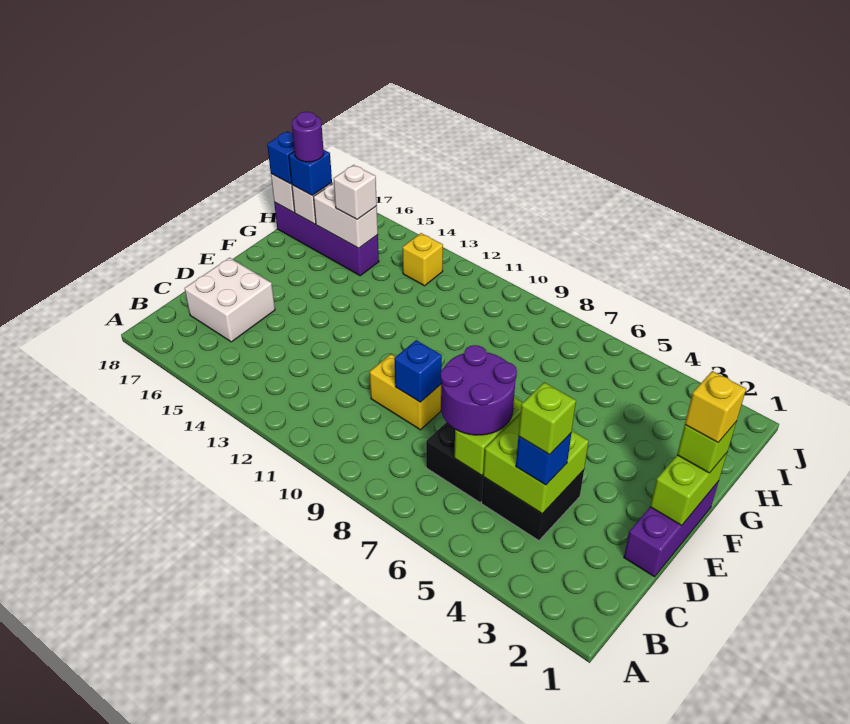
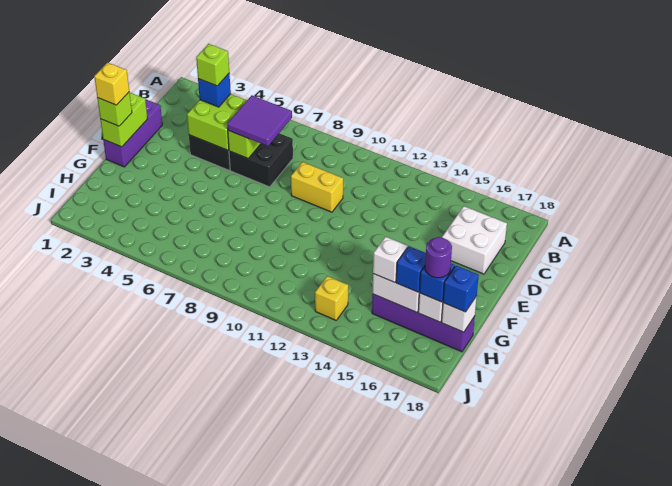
purple round brick C6:D7 level 3 -> purple tile C6:D7 level 3
blue brick D9 level 2 -> blue brick H16 level 3

